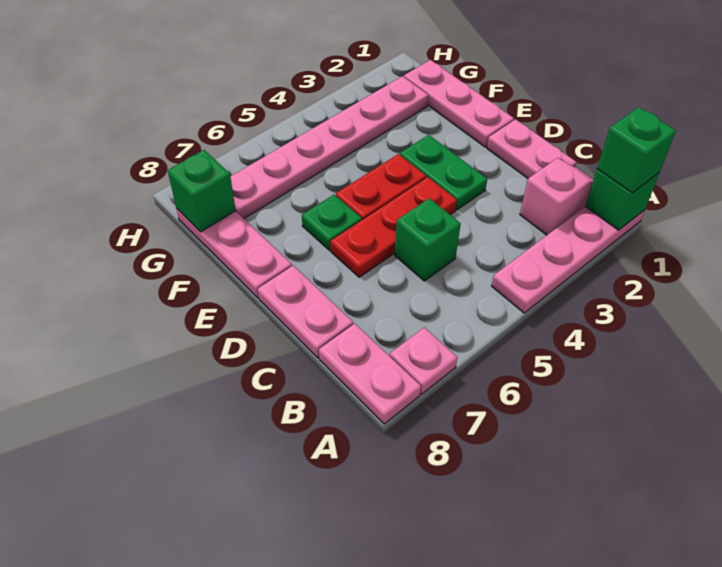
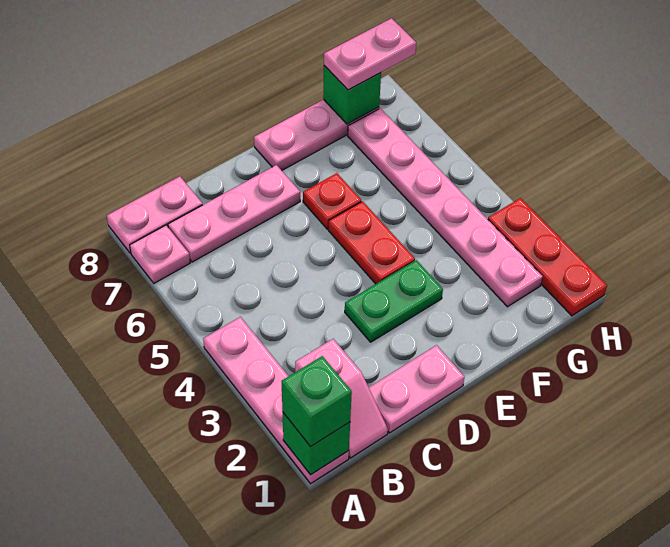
green brick C5 level 1 -> none
pink plate C8:D8 level 1 -> pink plate G8:H8 level 3
red plate D4:D6 level 1 -> red plate H1:H3 level 1
pink plate E1:G1 level 1 -> pink plate B7:D7 level 1
green plate E6 level 1 -> red plate E6 level 1

